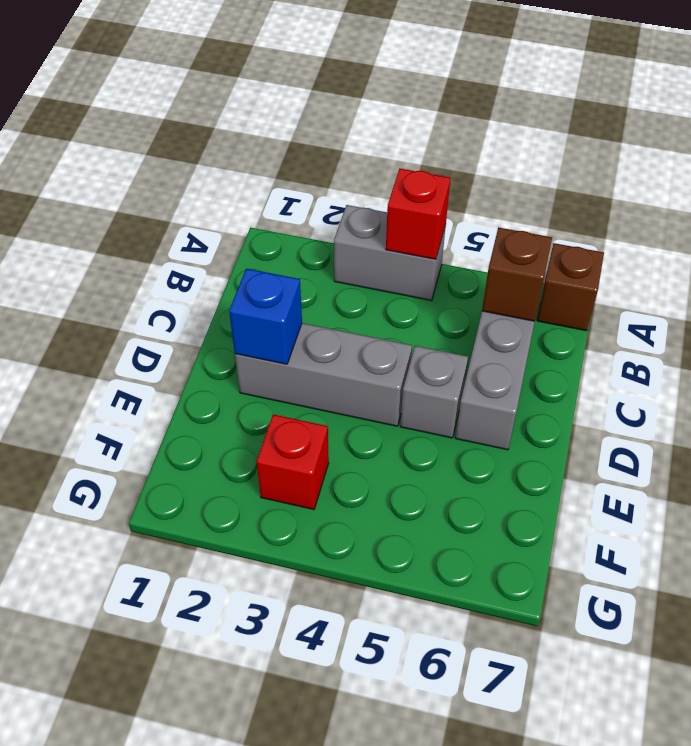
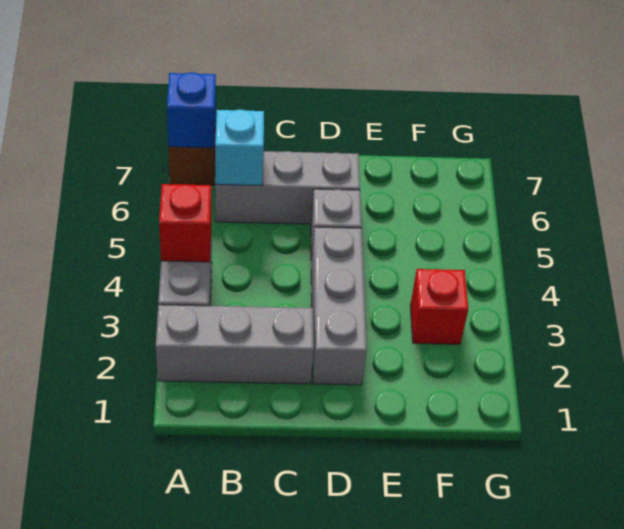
none -> grey brick A2:C2 level 1
brown brick B6 level 2 -> cyan brick B6 level 2
blue brick D2 level 2 -> blue brick A7 level 2

